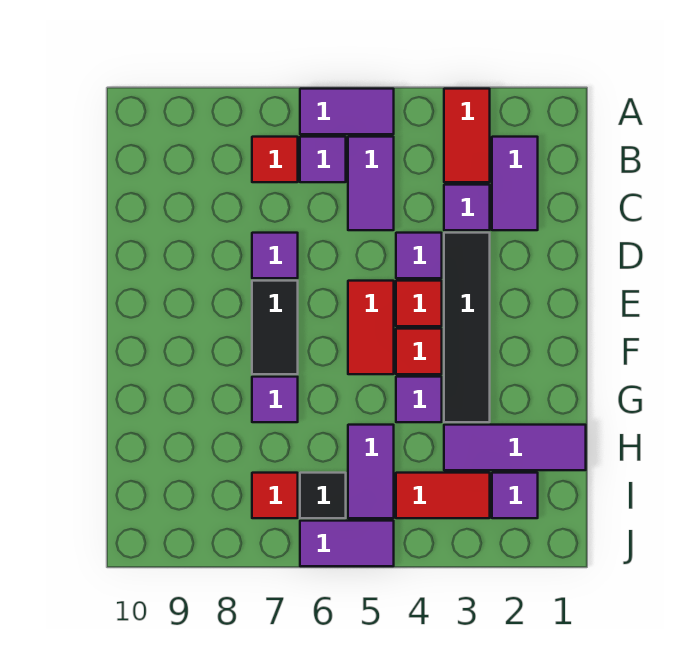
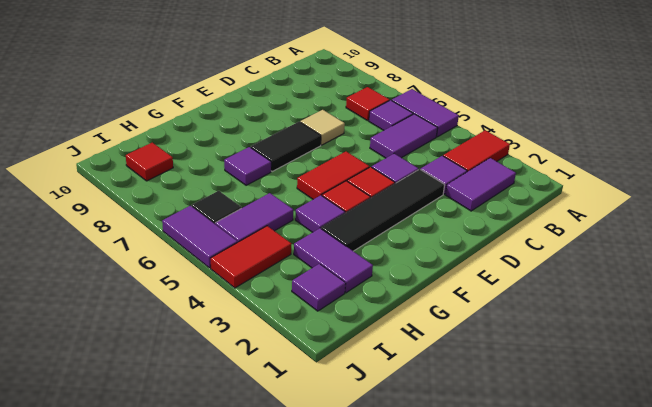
purple tile D7 level 1 -> tan tile D7 level 1
purple tile H1:H3 level 1 -> purple tile H2:H3 level 1
red tile I3:I4 level 1 -> red tile I4:J4 level 1
red tile I7 level 1 -> red tile I9 level 1

